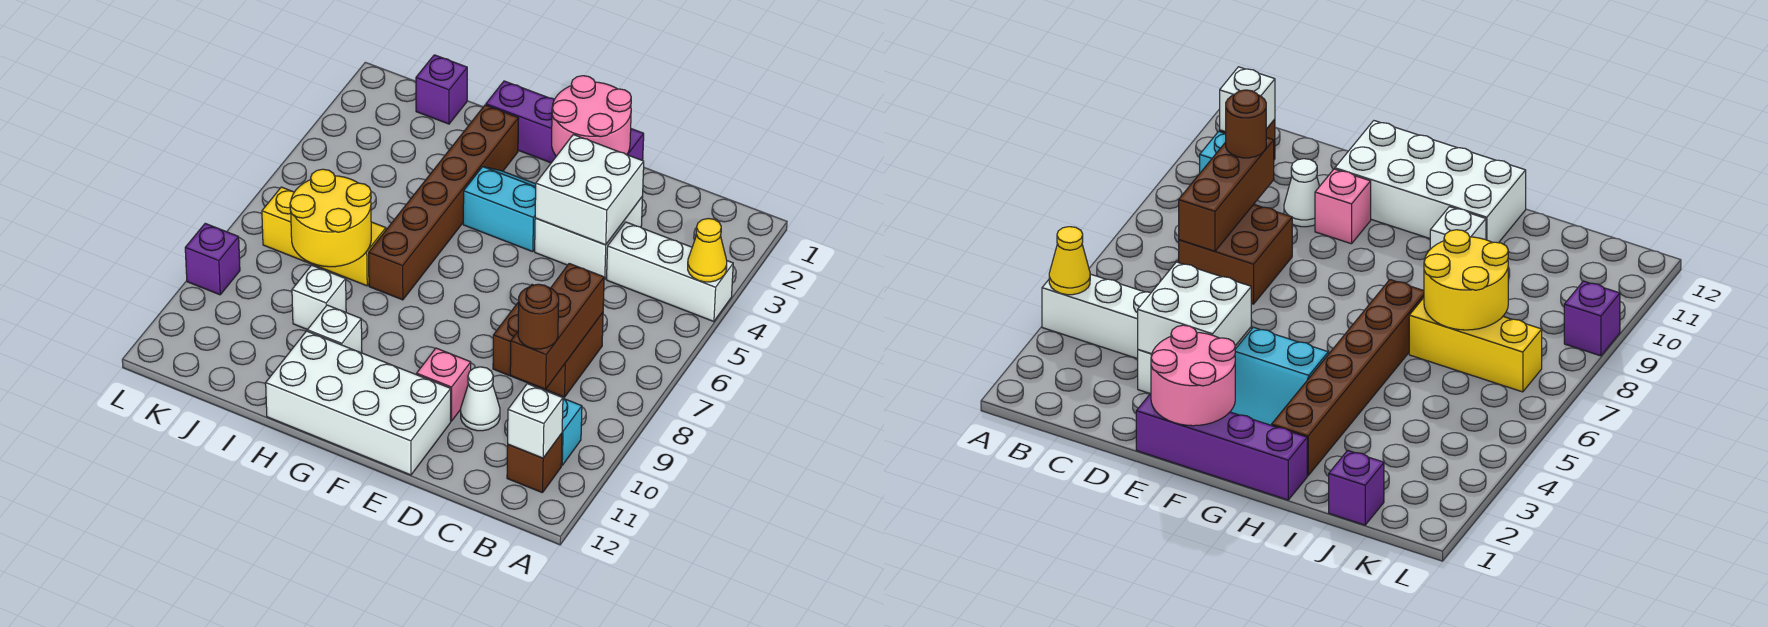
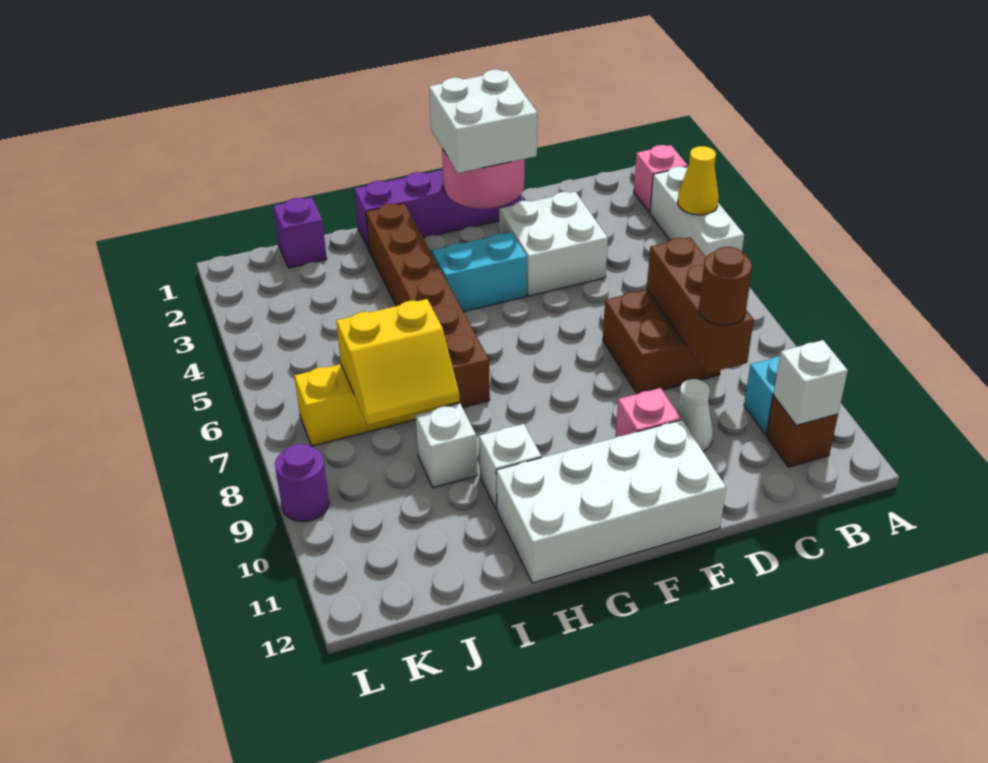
none -> pink brick A2 level 1
white brick A4:C4 level 1 -> white brick A3:A5 level 1
white brick D3:E4 level 2 -> white brick E1:F2 level 3
yellow round brick I7:J8 level 2 -> yellow slope I7:J8 level 2 top 7
purple brick L9 level 1 -> purple round brick L9 level 1

